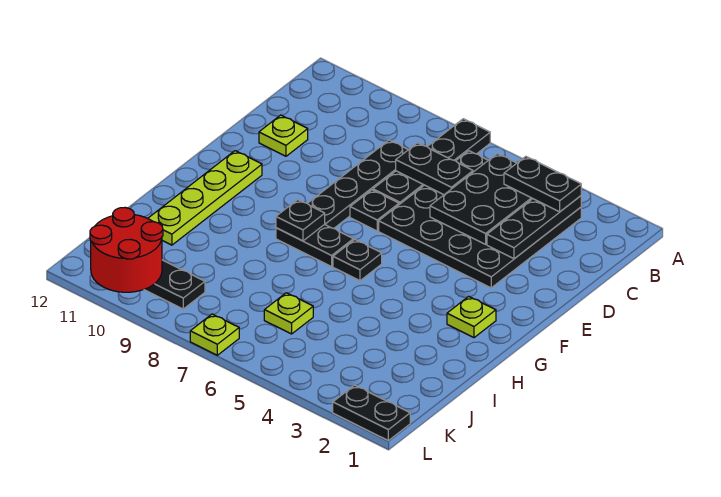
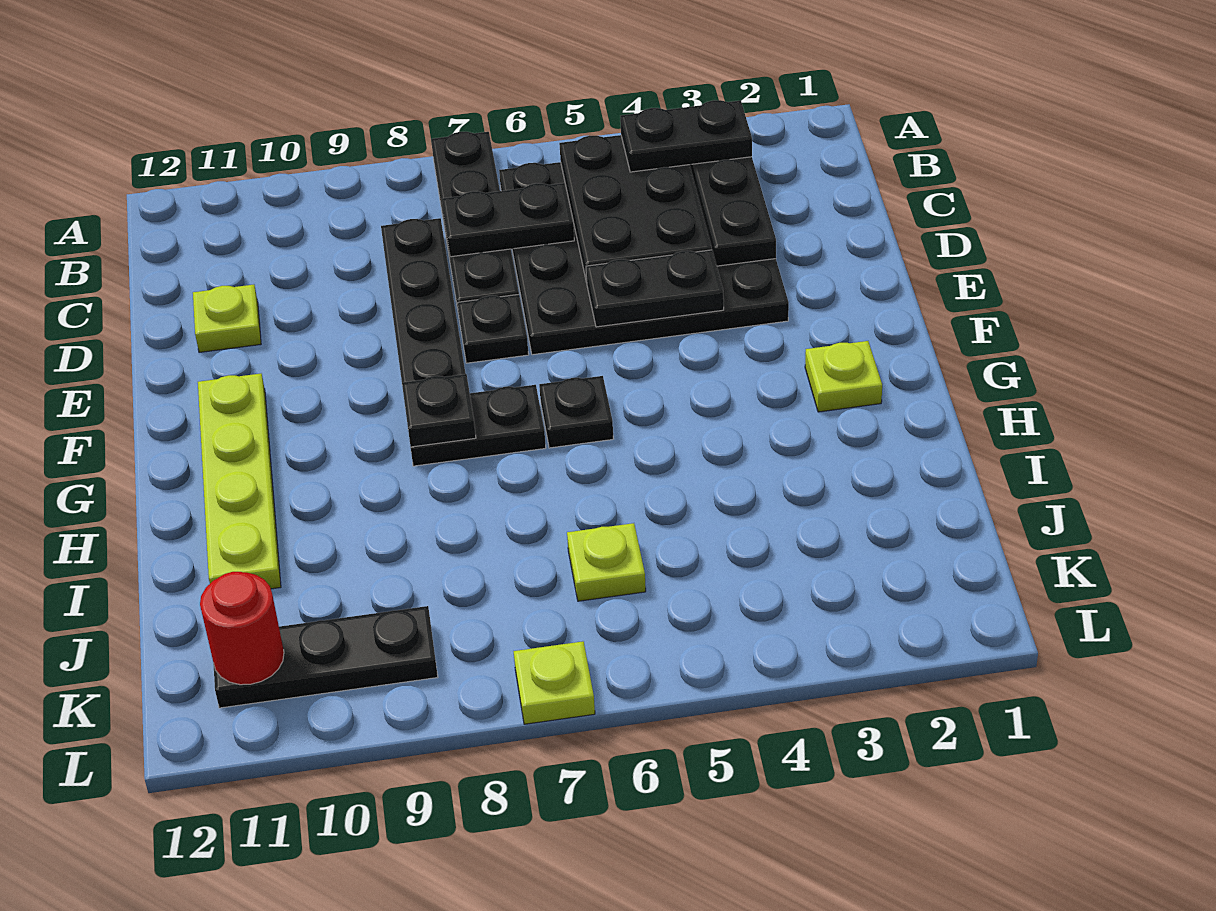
red round brick K10:L11 level 2 -> red round brick K11 level 2
black plate L1:L2 level 1 -> black plate E4:E5 level 2

